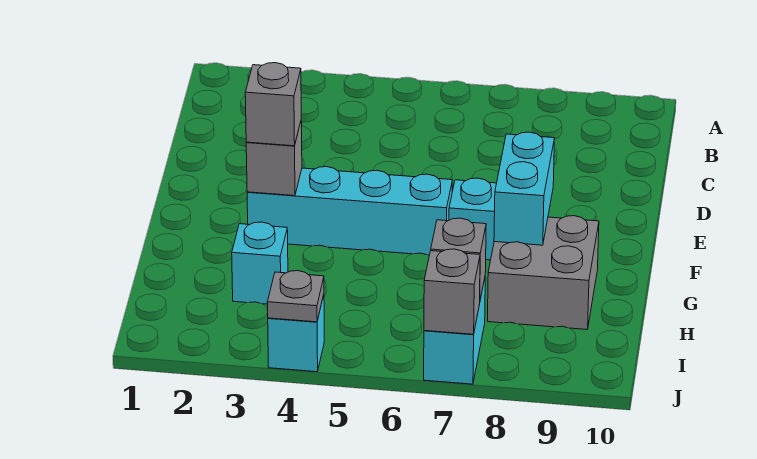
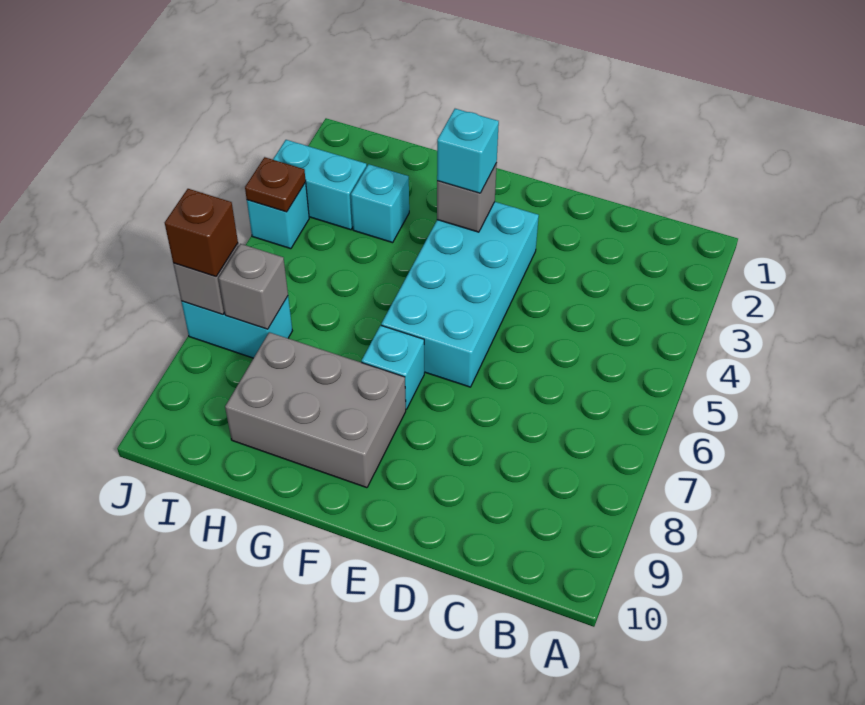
cyan brick F3:F6 level 1 -> cyan brick E3:F6 level 1
grey brick F3 level 3 -> cyan brick F3 level 3
cyan brick F8:G8 level 2 -> cyan brick I3:J3 level 1
grey brick G8:H9 level 1 -> grey brick F8:H9 level 1
grey plate J4 level 2 -> brown plate J4 level 2
none -> brown brick J7 level 3

